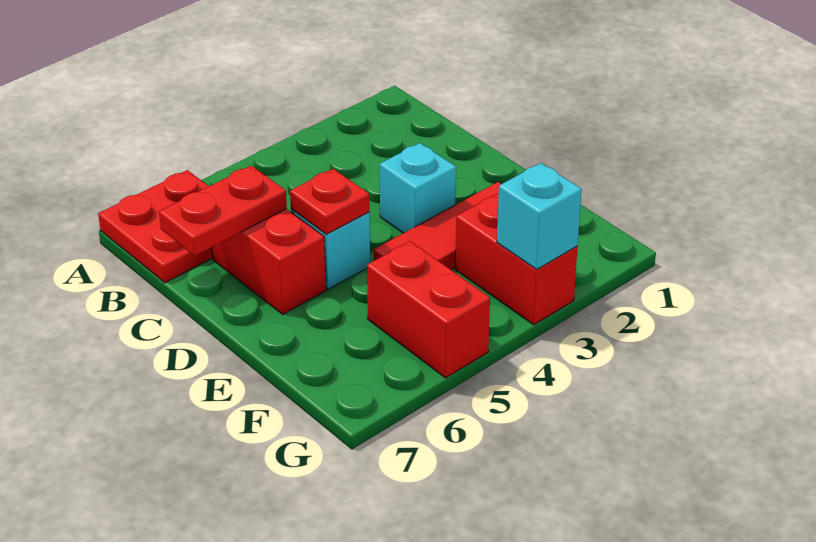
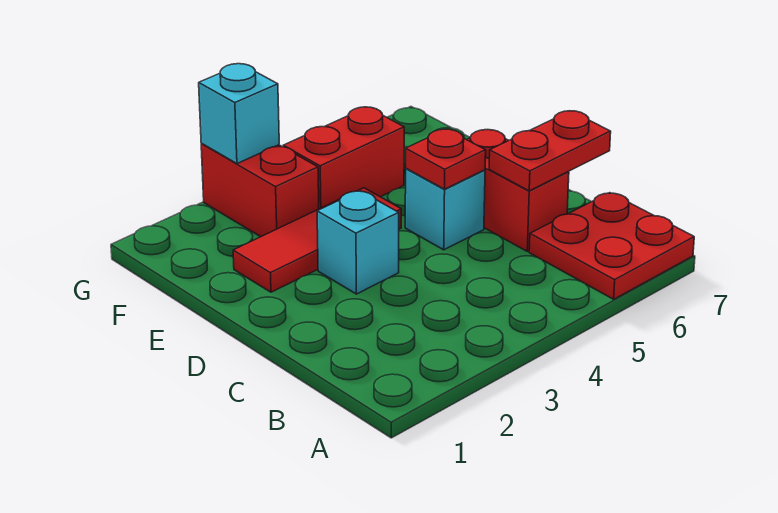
red brick F5:G5 level 1 -> red brick F4:F5 level 1

